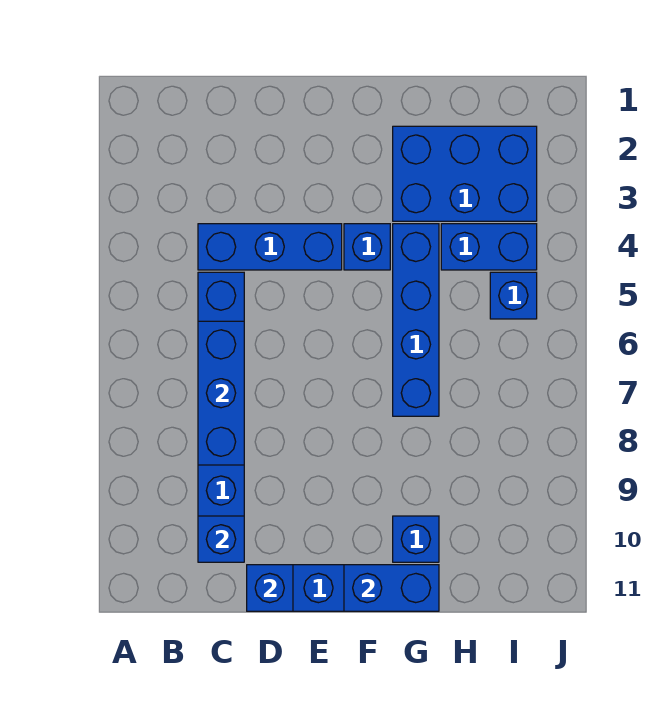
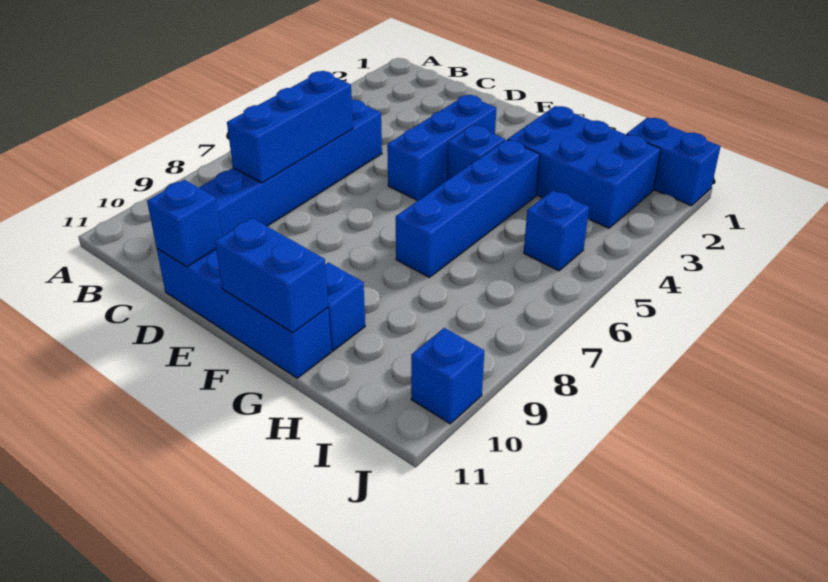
blue brick C4:E4 level 1 -> blue brick E3:E5 level 1
blue brick C10 level 2 -> blue brick J10 level 1
blue brick H4:I4 level 1 -> blue brick I1:J1 level 1

